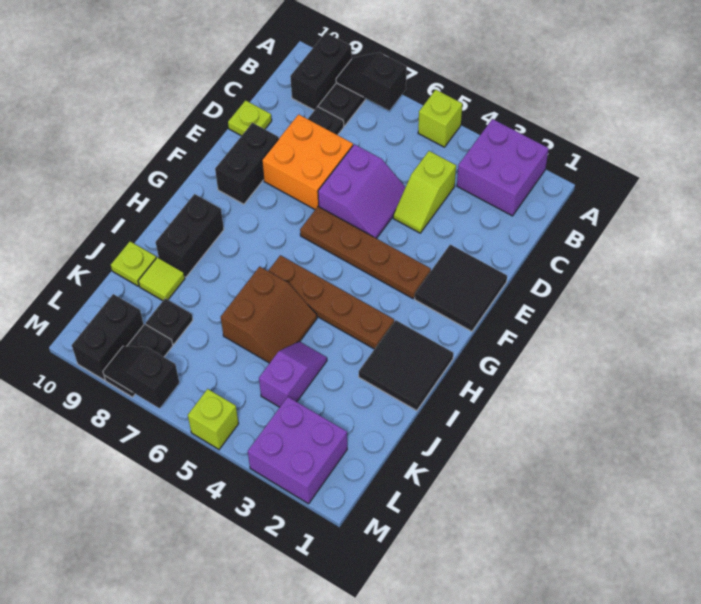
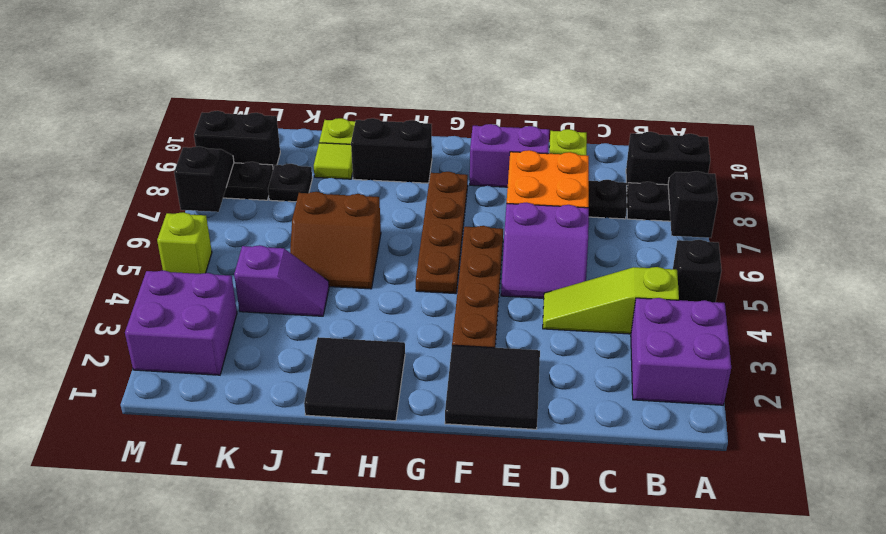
lime brick A5 level 1 -> black brick A5 level 1
lime slope C4:D4 level 1 top C -> lime slope B4:D4 level 1 top B
black brick E9:F9 level 1 -> purple brick E9:F9 level 1
brown plate H3:H6 level 1 -> brown plate G5:G8 level 1

